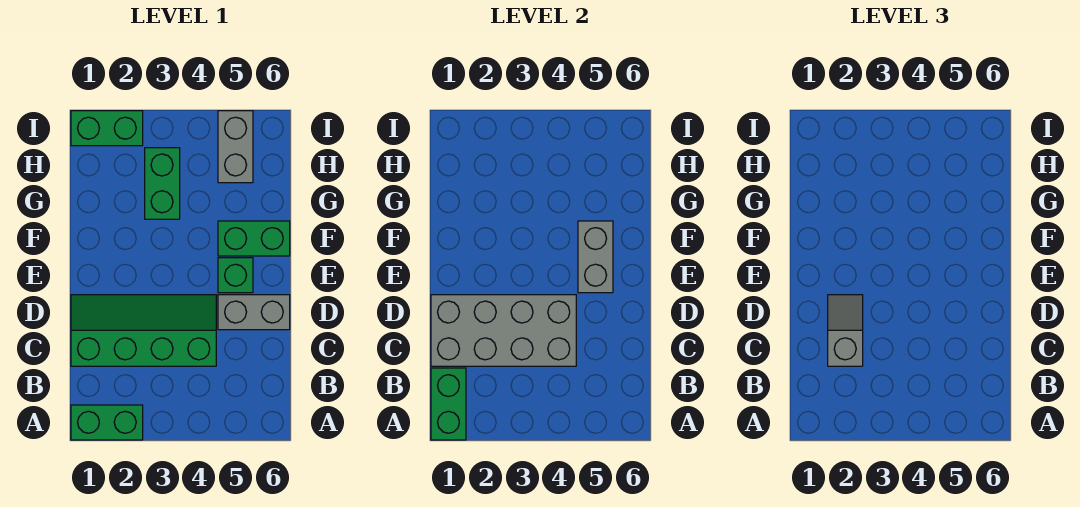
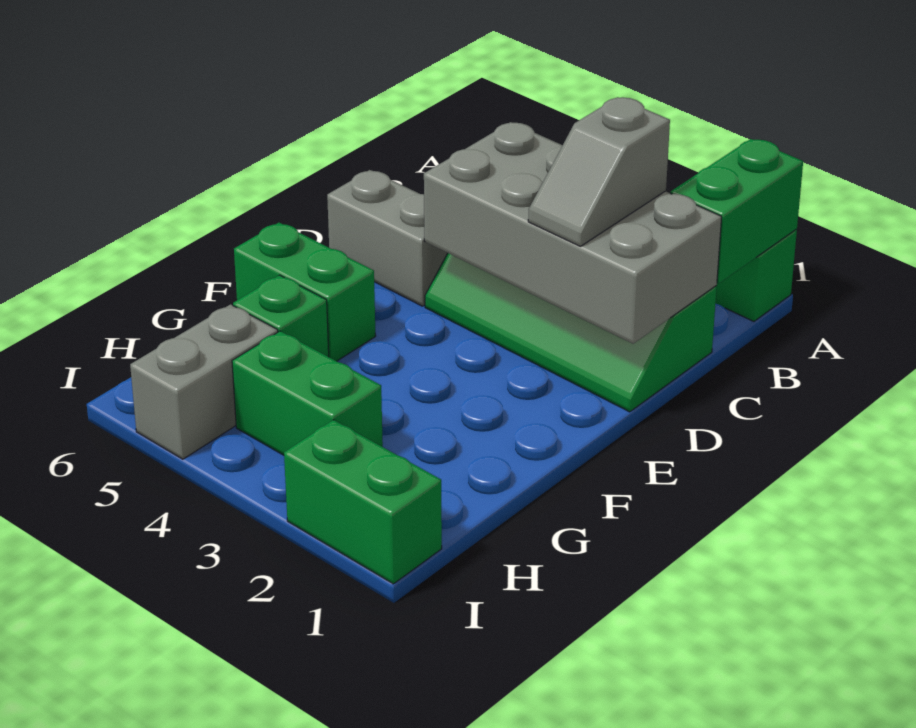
green brick E5 level 1 -> green brick G5 level 1
grey brick E5:F5 level 2 -> none
green brick G3:H3 level 1 -> green brick H3:H4 level 1

